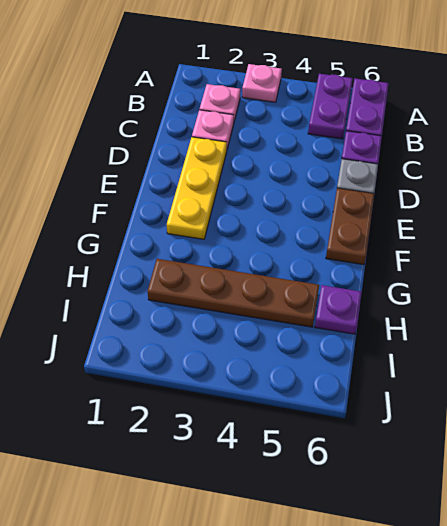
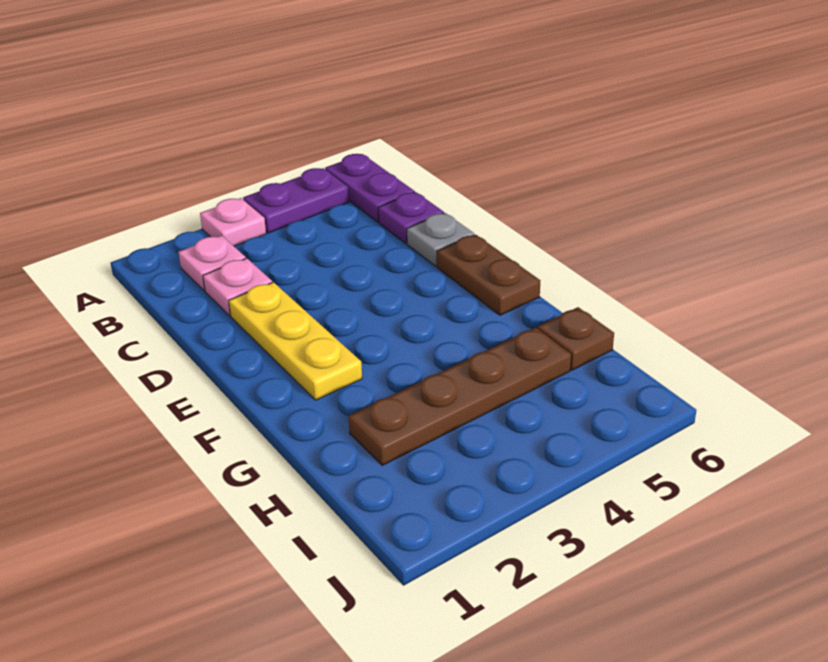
purple plate A5:B5 level 1 -> purple plate A4:A5 level 1
purple plate H6 level 1 -> brown plate H6 level 1

